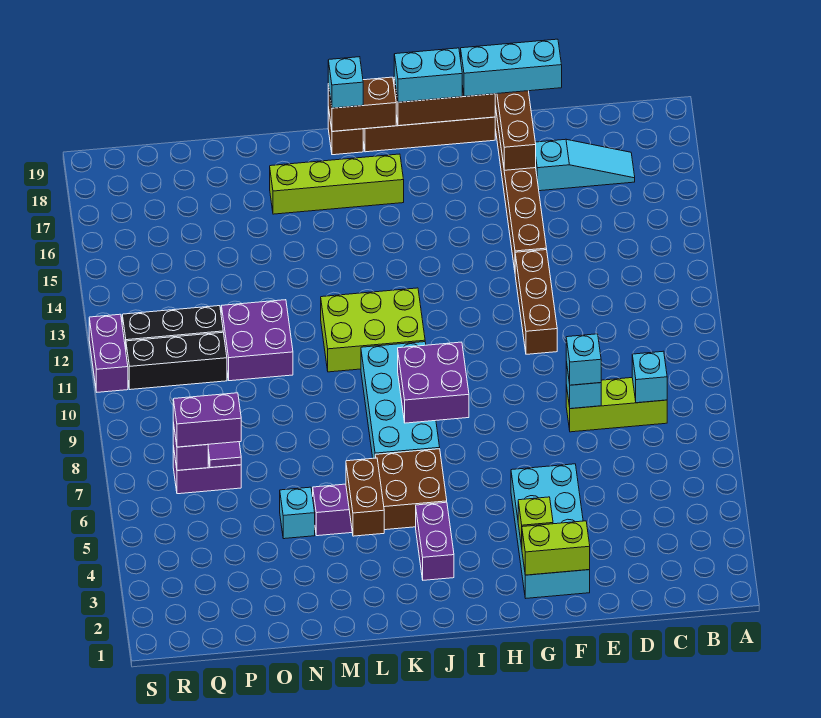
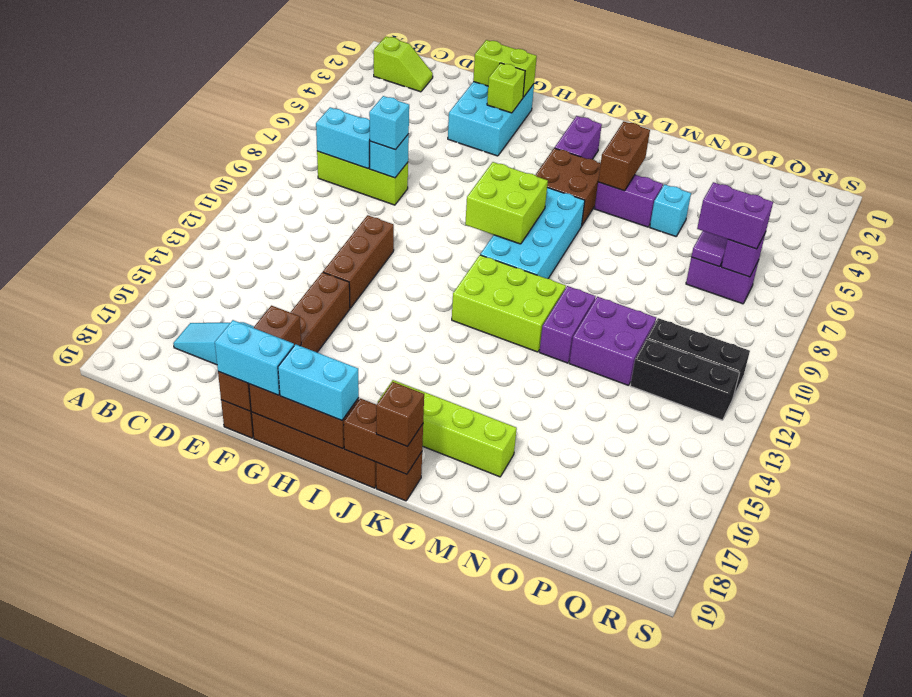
none -> lime slope B2:C2 level 1 top B
cyan brick C8 level 2 -> cyan brick C8:D8 level 2
cyan brick E19:G19 level 3 -> cyan brick F19:G19 level 3
cyan brick F2:G5 level 1 -> cyan brick F2:G4 level 1
purple brick I8:J9 level 2 -> lime brick I8:J9 level 2
cyan brick K19 level 3 -> brown brick K19 level 3
purple brick S11:S12 level 1 -> purple brick M11:M12 level 1

